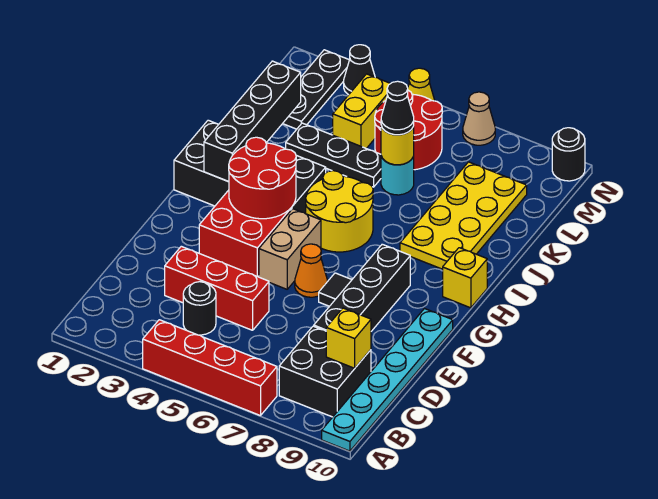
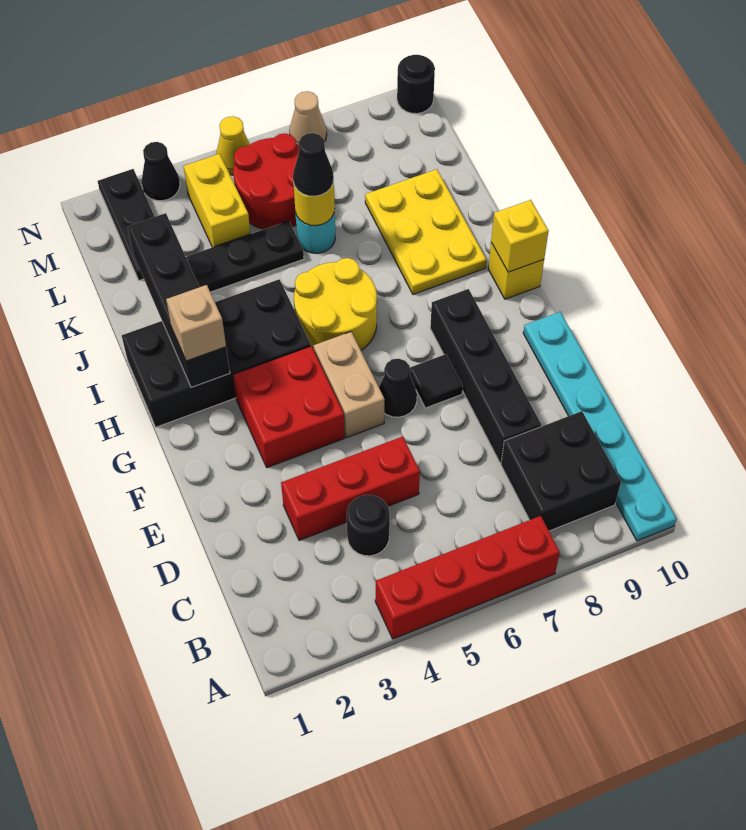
yellow brick C9 level 2 -> yellow brick H10 level 2
orange cone F6 level 1 -> black cone F6 level 1
red round brick G3:H4 level 2 -> none
none -> tan brick H2 level 3
yellow plate I8:L9 level 1 -> yellow plate I8:K9 level 1

